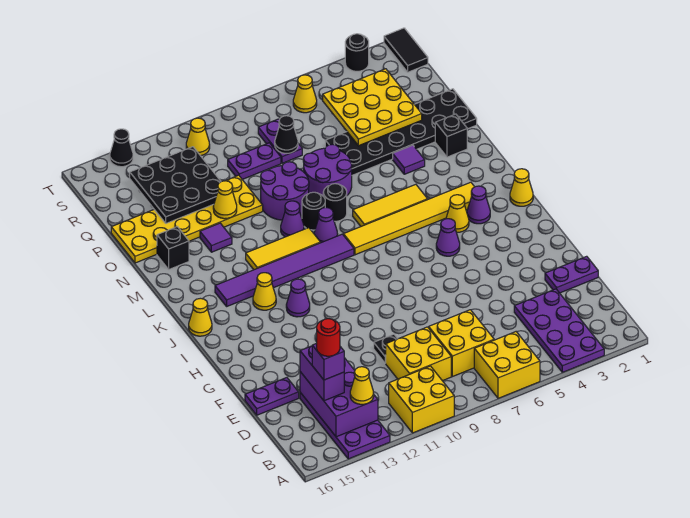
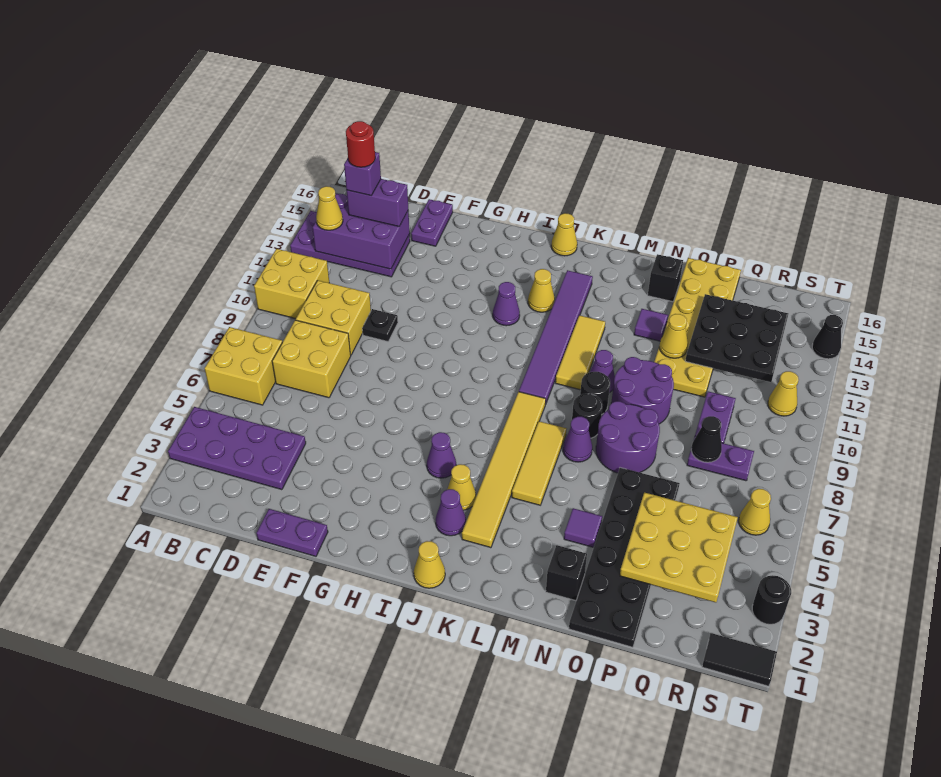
purple plate E1:E2 level 1 -> purple plate E1:F1 level 1
purple cone L9 level 1 -> purple cone M7 level 1

